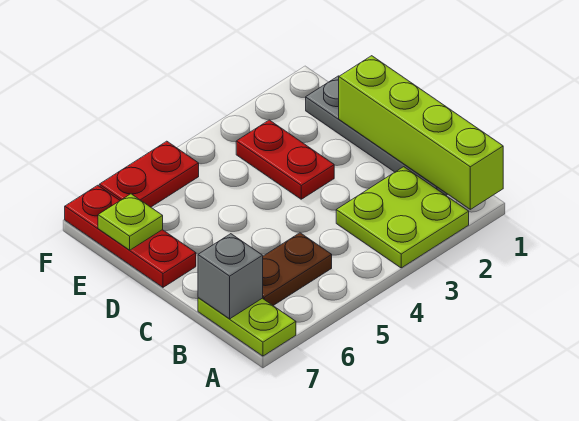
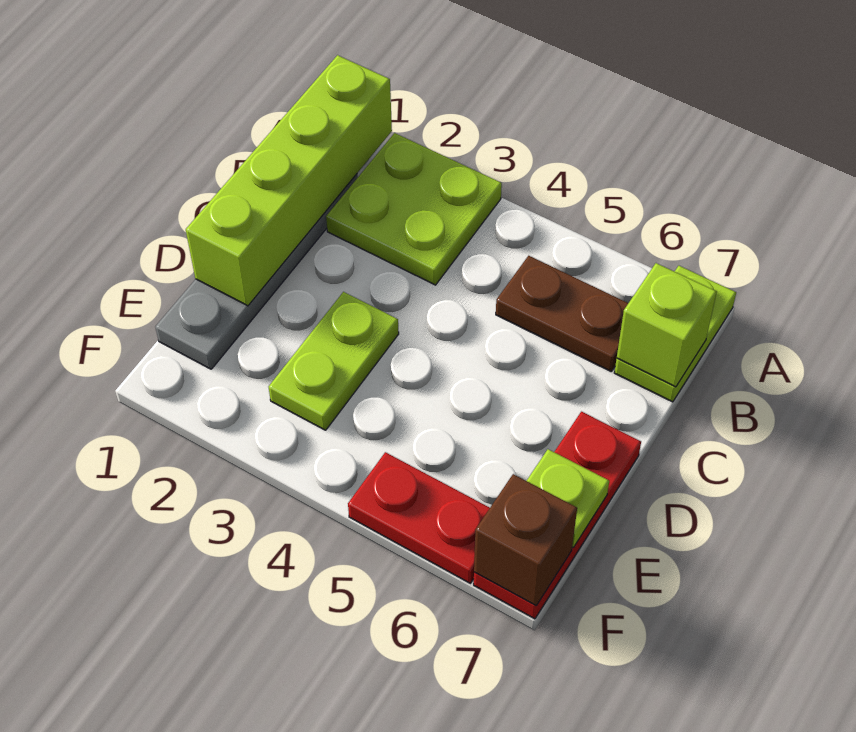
grey brick B7 level 2 -> lime brick B7 level 2
red plate D3:E3 level 1 -> lime plate D3:E3 level 1
none -> brown brick F7 level 2

